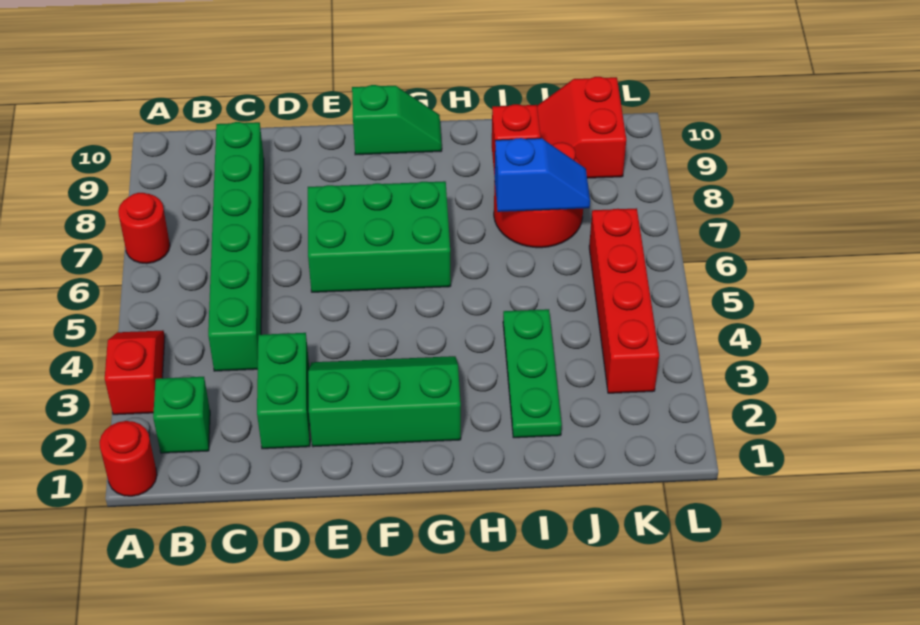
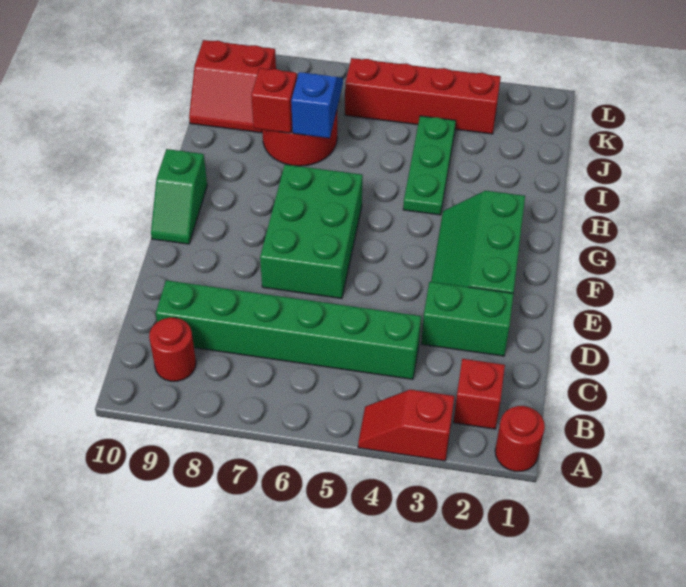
red round brick A7 level 1 -> red round brick B9 level 1
green brick B2 level 1 -> red brick B2 level 1
green slope F10:G10 level 1 top F -> green slope F10:G10 level 1 top G
green plate I2:I4 level 1 -> green plate H4:J4 level 1

